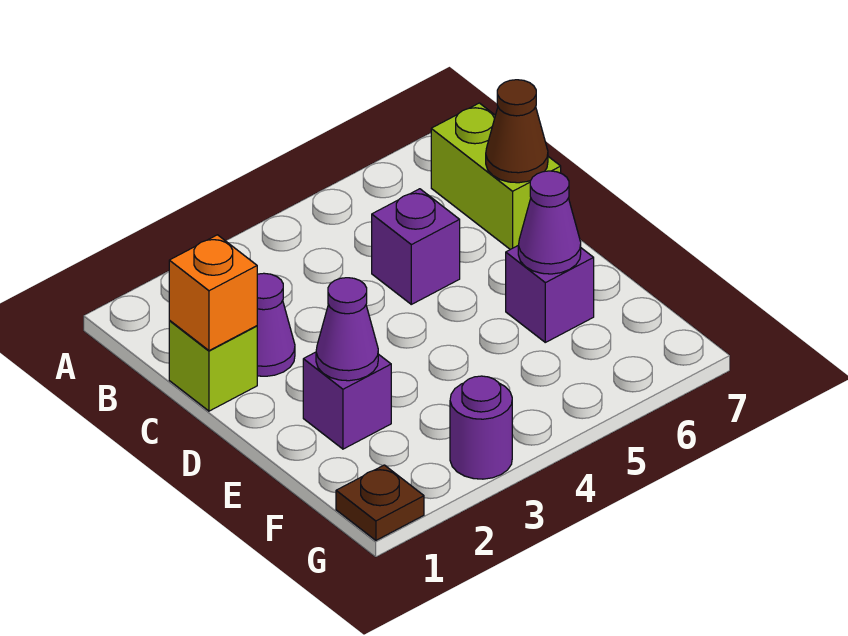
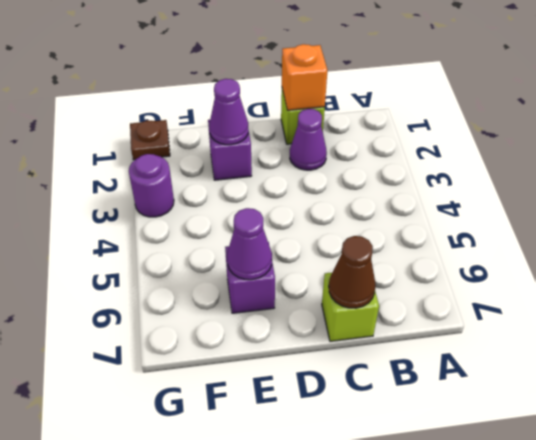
lime brick B7:C7 level 1 -> lime brick C7 level 1
purple brick C5 level 1 -> none

